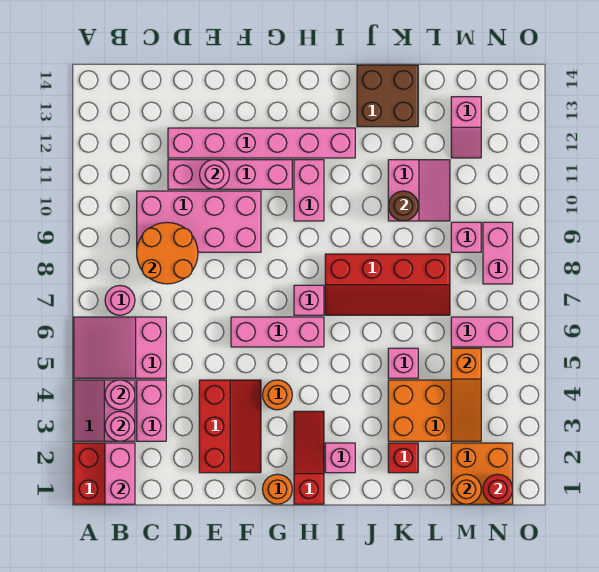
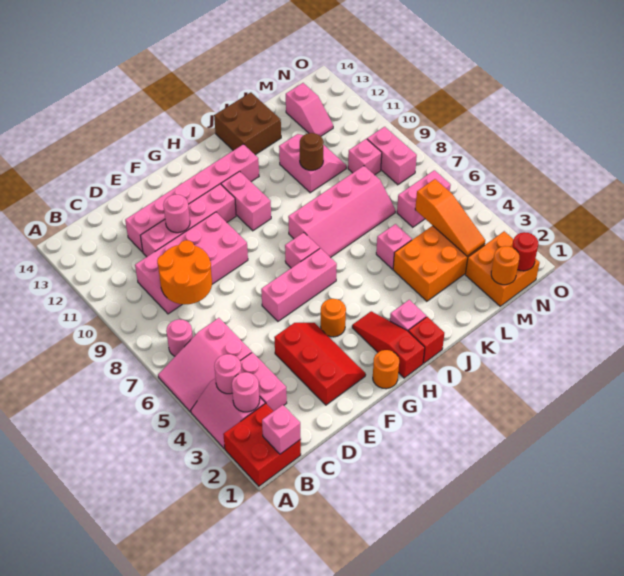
pink brick B1:B2 level 2 -> pink brick B1 level 2
red slope I7:L8 level 1 top 8 -> pink slope I7:L8 level 1 top 8
red brick K2 level 1 -> red brick I1 level 1

